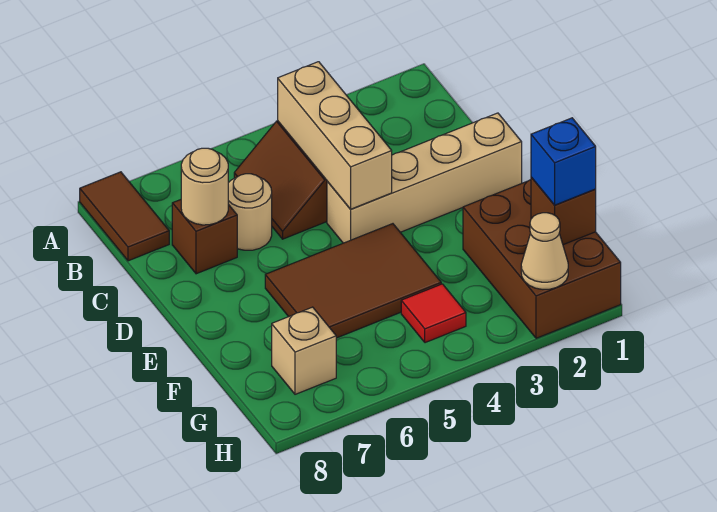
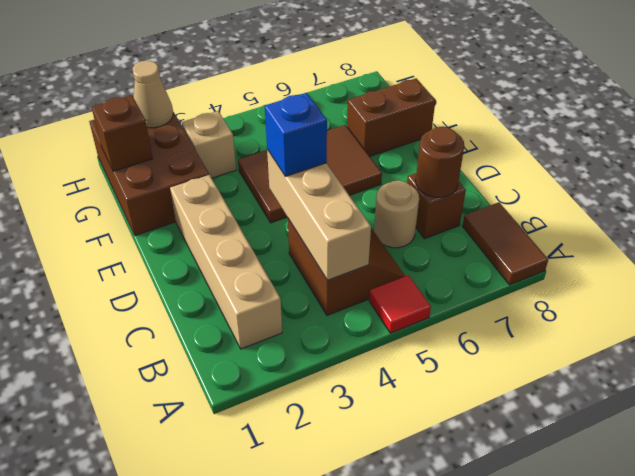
tan round brick C7 level 2 -> brown round brick C7 level 2
tan brick D1:D4 level 1 -> tan brick B2:E2 level 1
none -> brown brick F7:F8 level 1
blue brick G1 level 3 -> blue brick D4 level 3
red tile G4 level 1 -> red tile A5 level 1
tan brick G7 level 1 -> tan brick G3 level 1

